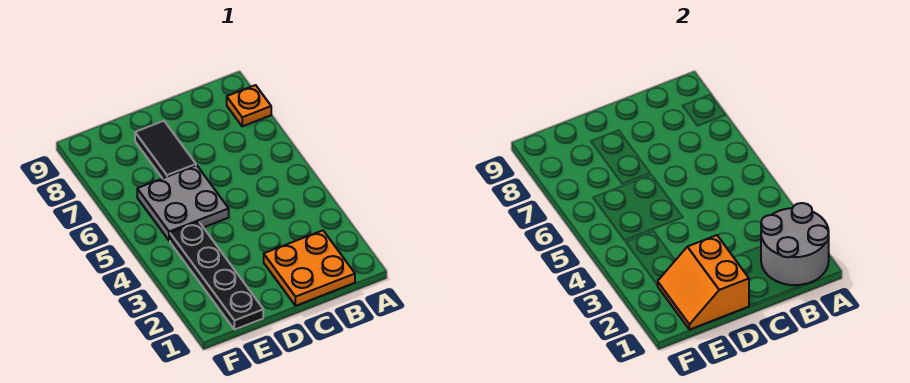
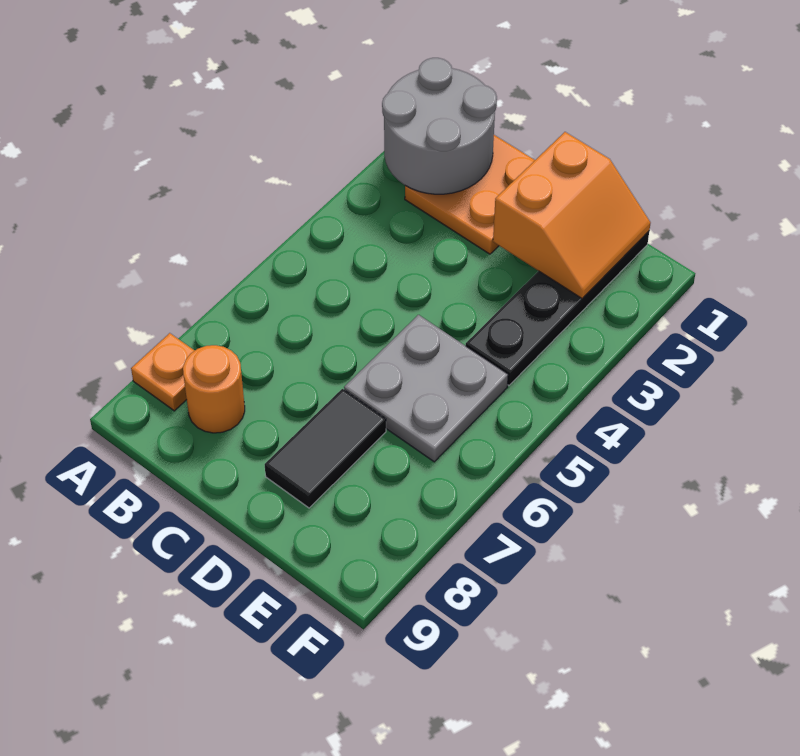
none -> orange round brick B8 level 1

